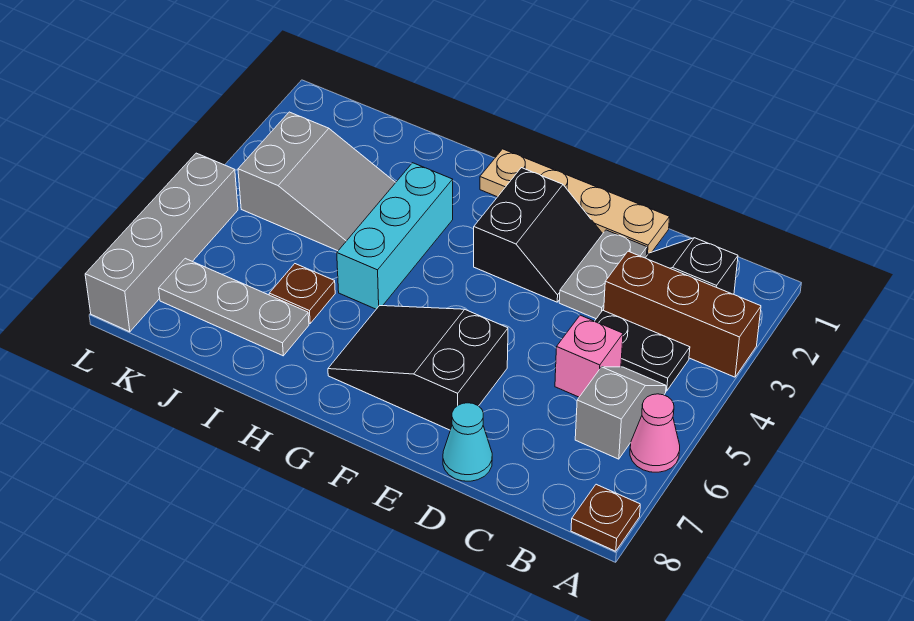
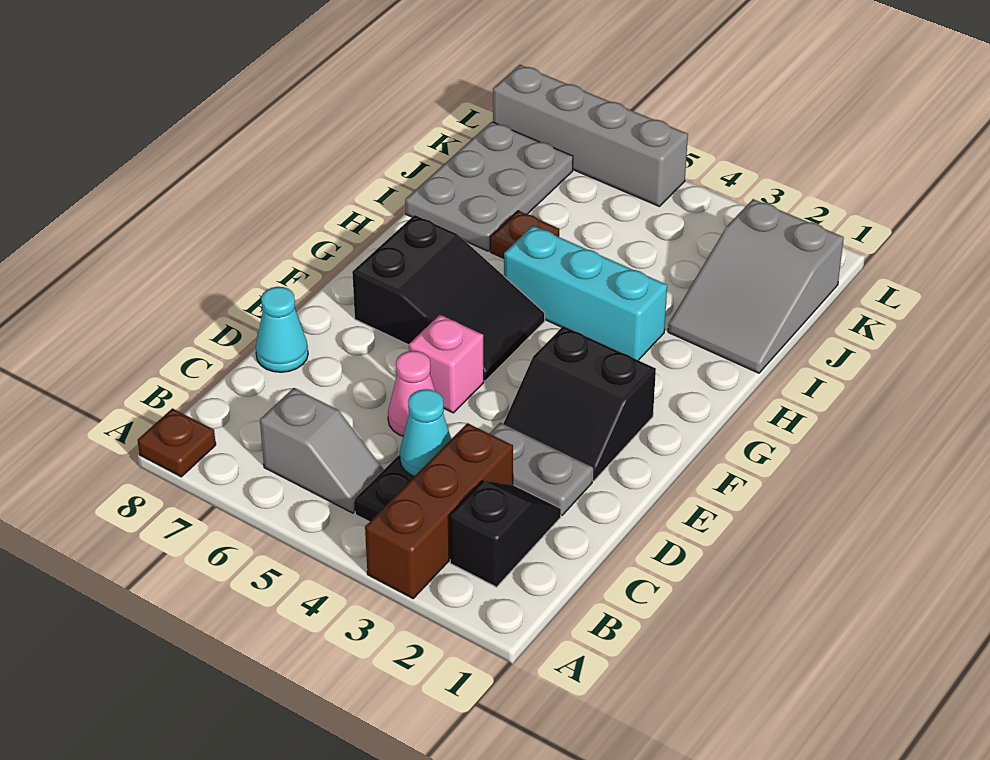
pink cone A6 level 1 -> pink cone D5 level 1
none -> cyan cone C4 level 2
pink brick C5 level 1 -> pink brick E5 level 1
tan plate D1:G1 level 1 -> none
black slope E6:G7 level 1 top E -> black slope F5:G7 level 1 top 7
grey slope I3:K4 level 1 top K -> grey slope I1:K2 level 1 top K
grey plate I7:K7 level 1 -> grey plate I7:K8 level 1

